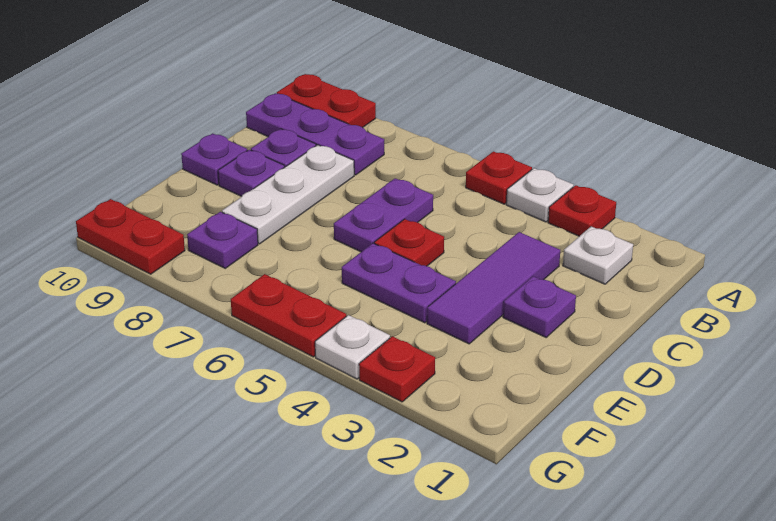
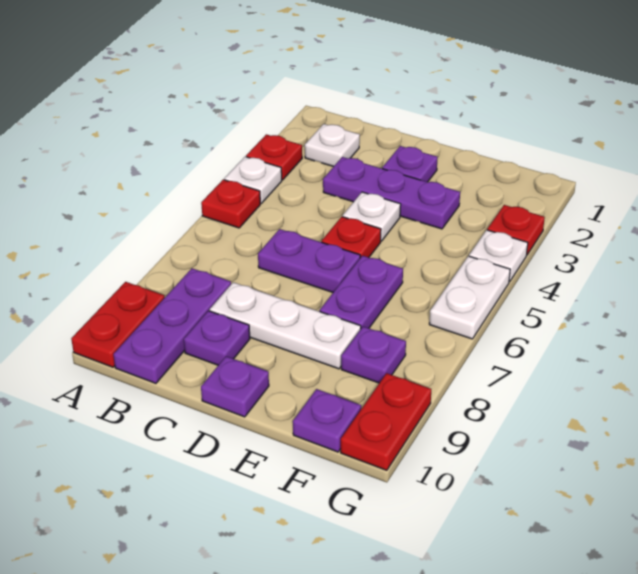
purple tile C3:E3 level 1 -> purple plate C3:E3 level 1
none -> white plate D4 level 1
purple plate D9 level 1 -> purple plate F10 level 1
purple plate E4:E5 level 1 -> purple plate E6:E7 level 1
red plate G5:G6 level 1 -> white plate G5:G6 level 1

